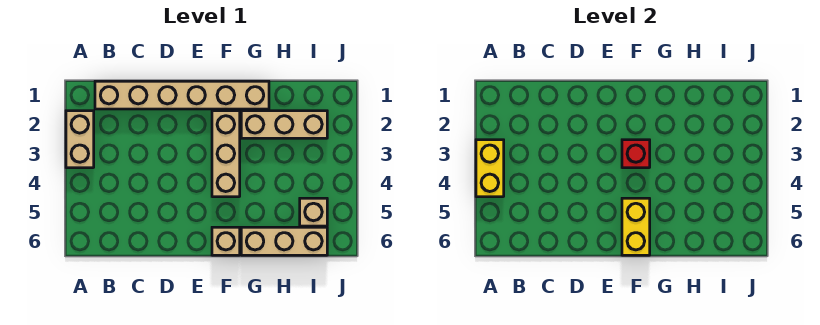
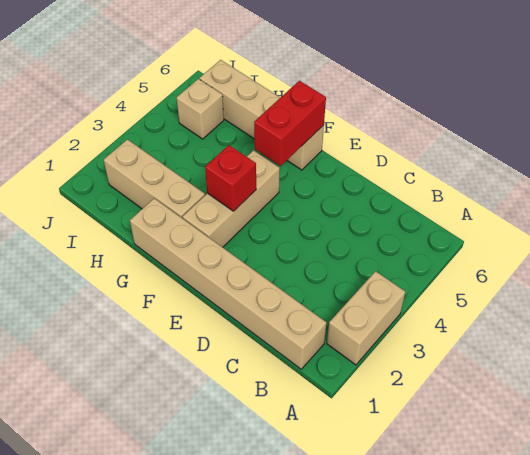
yellow brick A3:A4 level 2 -> none
yellow brick F5:F6 level 2 -> red brick F5:F6 level 2

